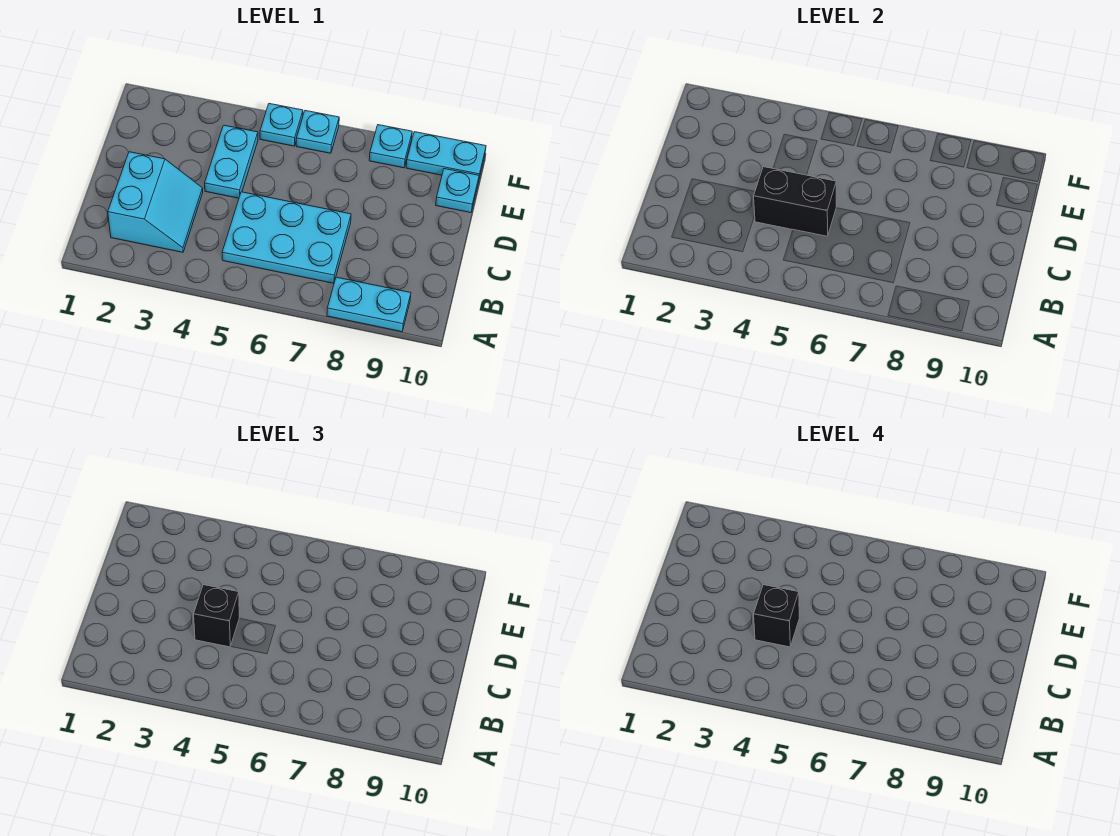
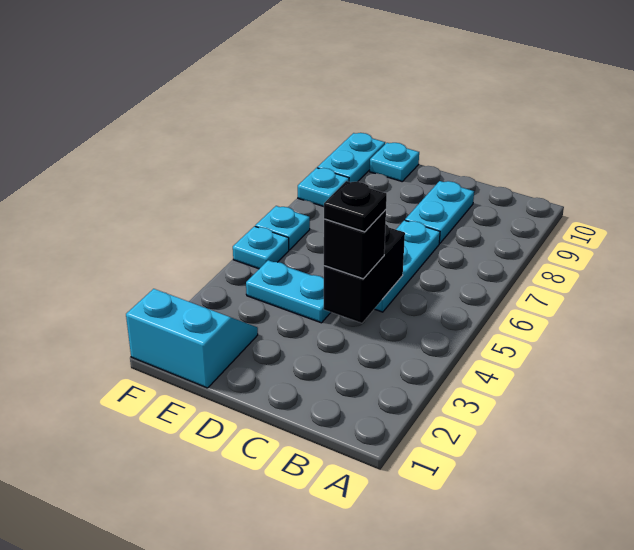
cyan plate A8:A9 level 1 -> cyan plate C8:C9 level 1
cyan slope B2:C3 level 1 top 2 -> cyan slope E1:F2 level 1 top 1
cyan plate B5:C7 level 1 -> cyan plate C5:C7 level 1
black brick C4 level 4 -> black plate C4 level 4

